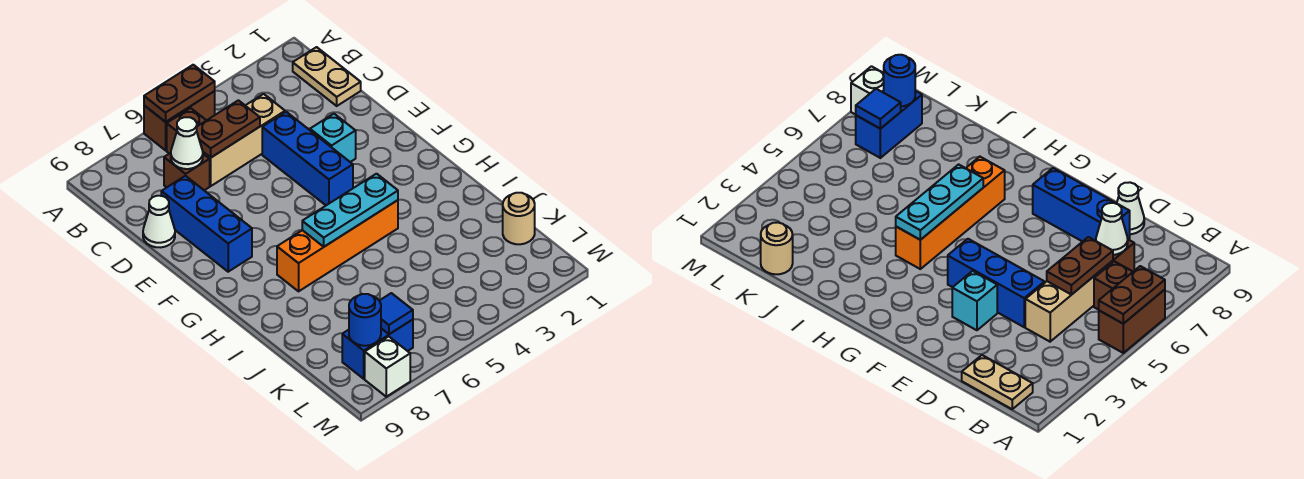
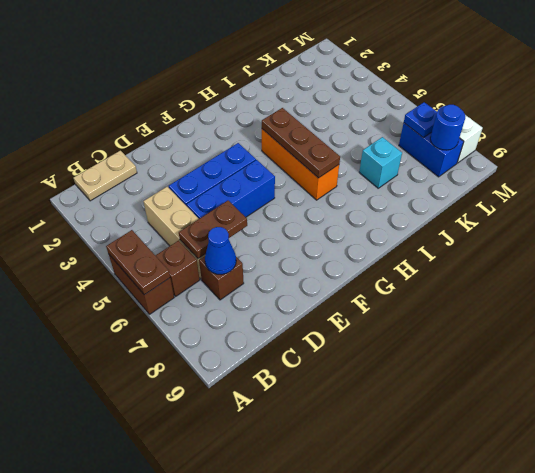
brown plate C5:C6 level 2 -> brown plate C6:D6 level 2
white cone C7 level 2 -> blue cone C7 level 2
blue brick D8:F8 level 1 -> blue brick D5:F5 level 1
white cone D9 level 1 -> none
cyan brick E3 level 1 -> cyan brick J7 level 1
orange brick H4:H7 level 1 -> orange brick H4:H6 level 1
cyan plate H4:H6 level 2 -> brown plate H4:H6 level 2
tan round brick K1 level 1 -> none
blue tile L7 level 2 -> blue plate L7 level 2

